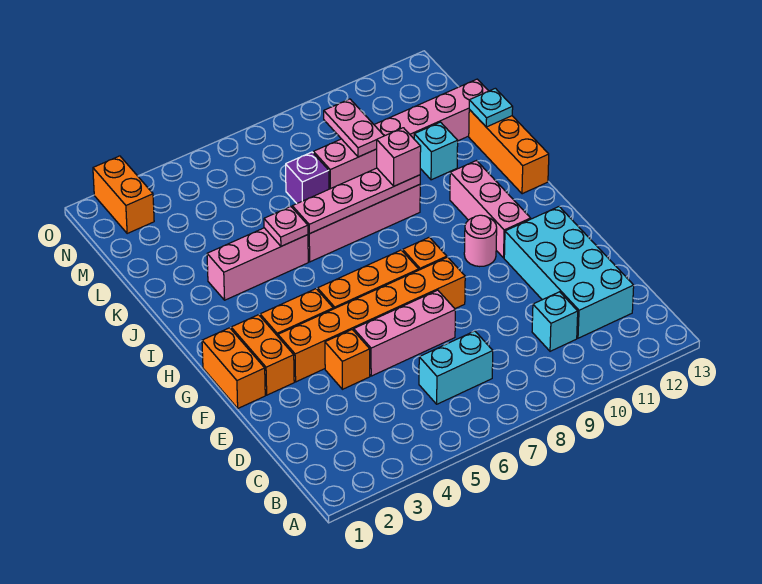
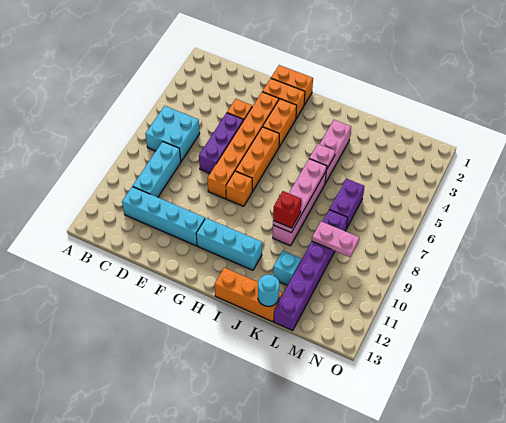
cyan brick C6:C7 level 1 -> cyan brick B6:C7 level 1
cyan brick C10 level 1 -> cyan brick C8:C10 level 1
cyan brick C11:F12 level 1 -> cyan brick C11:F11 level 1
pink brick E5:E7 level 1 -> purple brick E5:E7 level 1
pink round brick G10 level 1 -> none
pink brick G11:I11 level 1 -> cyan brick G11:I11 level 1
pink brick J9 level 3 -> red brick J9 level 3
cyan plate K13 level 2 -> cyan round brick K13 level 2
purple brick L7 level 1 -> purple brick L6:L7 level 1
pink brick L8:L13 level 1 -> purple brick L8:L13 level 1
orange brick N2:O2 level 1 -> none

